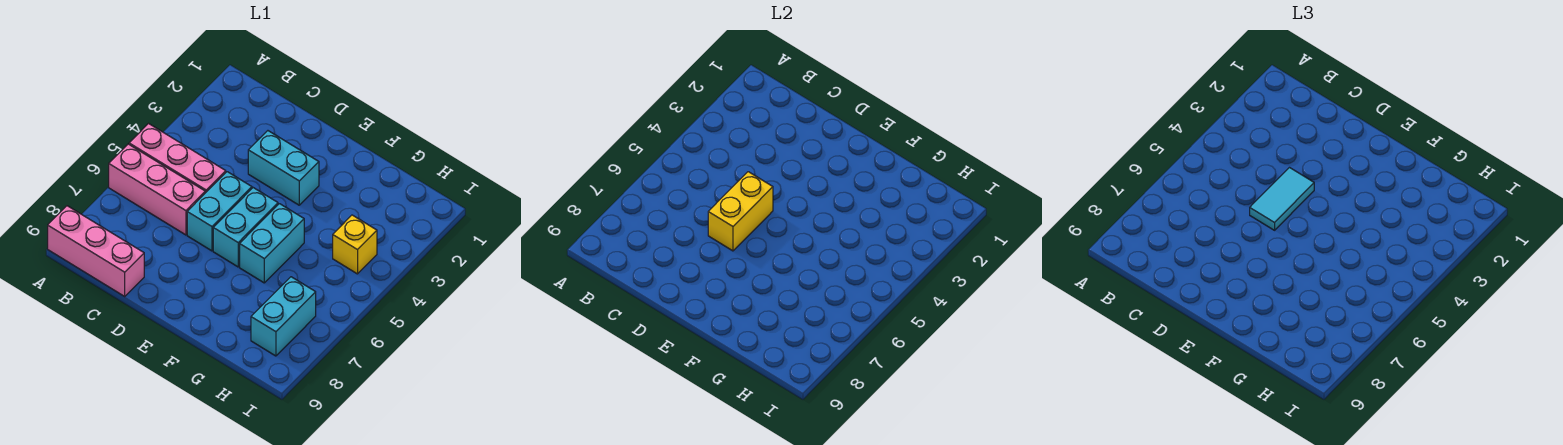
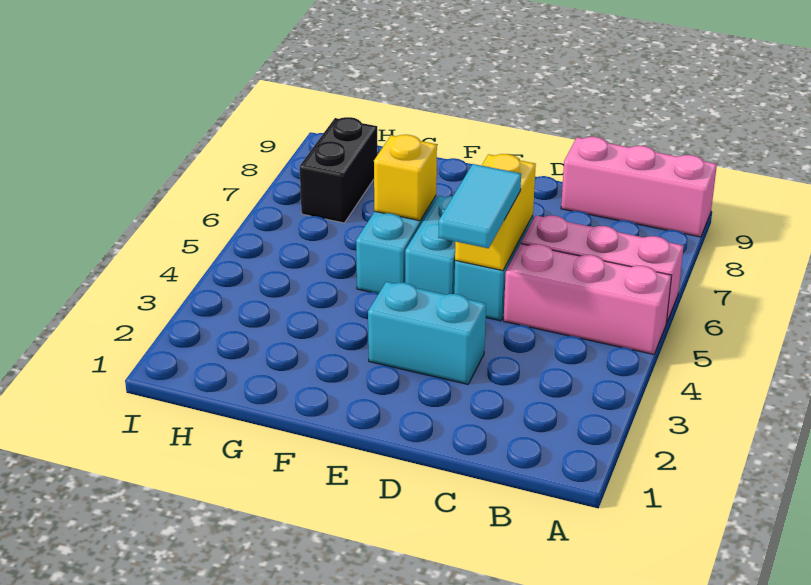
yellow brick H4 level 1 -> yellow brick F6 level 2
cyan brick H7:H8 level 1 -> black brick H7:H8 level 1

